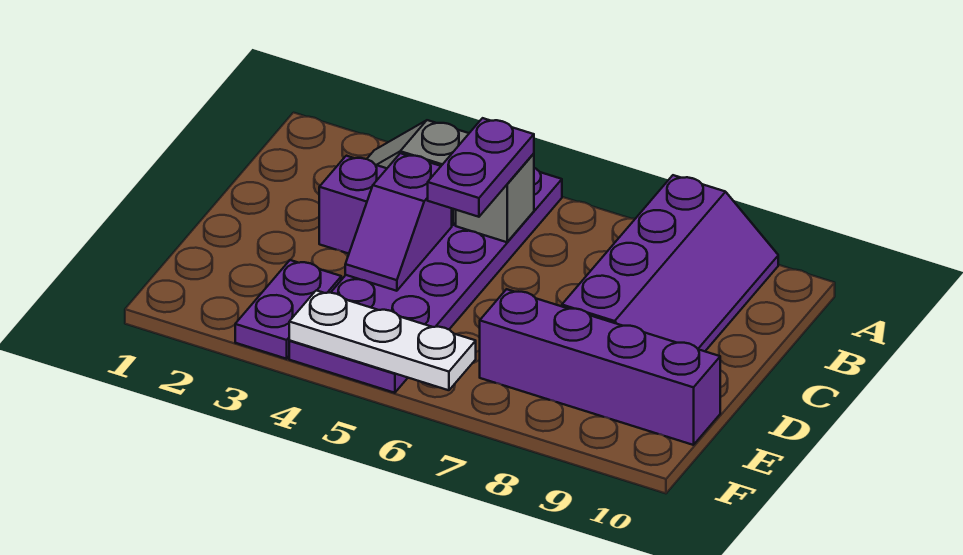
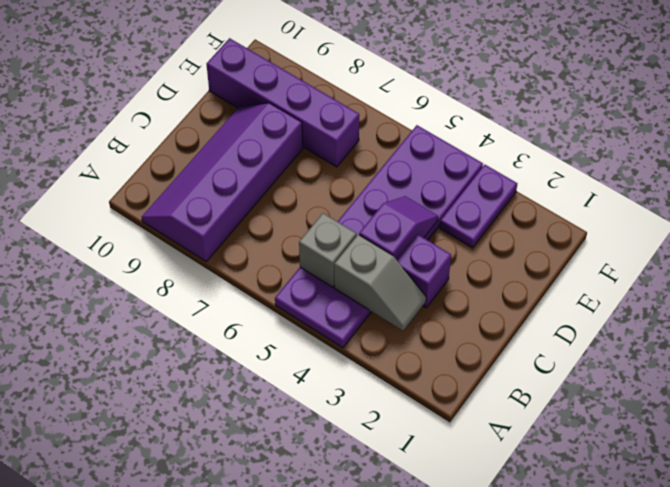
purple plate B5:C5 level 3 -> none
white plate F4:F6 level 2 -> none

